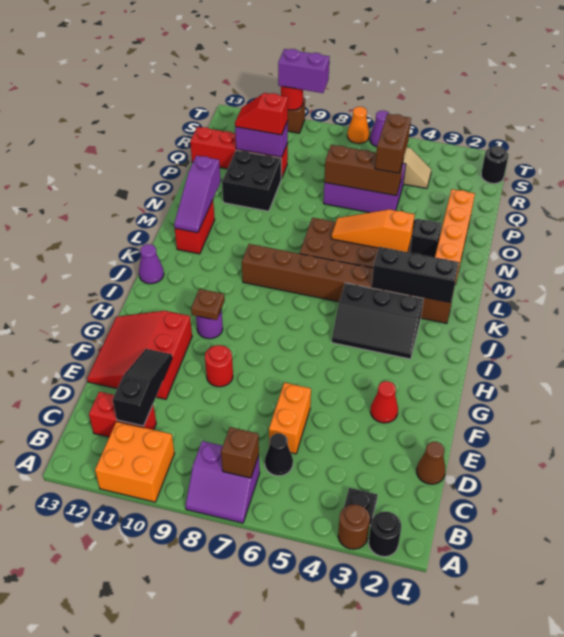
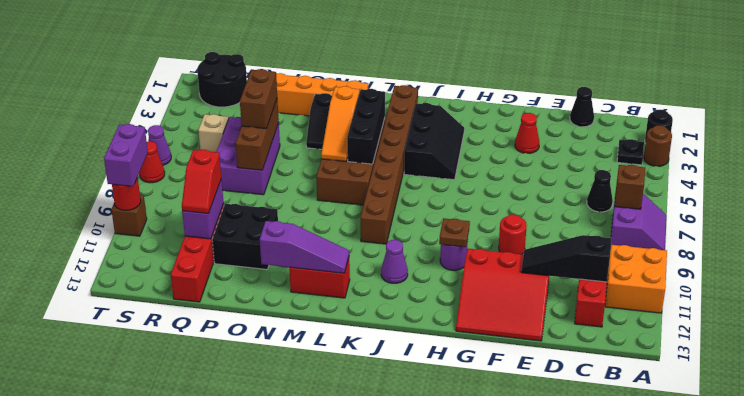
brown cone D1 level 1 -> black cone D1 level 1
orange brick D6:E6 level 1 -> none
purple cone J13 level 1 -> purple cone J11 level 1
black brick K2:K4 level 2 -> black brick L4:L6 level 2
brown brick P5:Q5 level 3 -> brown brick P5:P6 level 3
black round brick S1 level 1 -> black round brick R1:S2 level 1
orange cone T7 level 1 -> red cone T7 level 1

